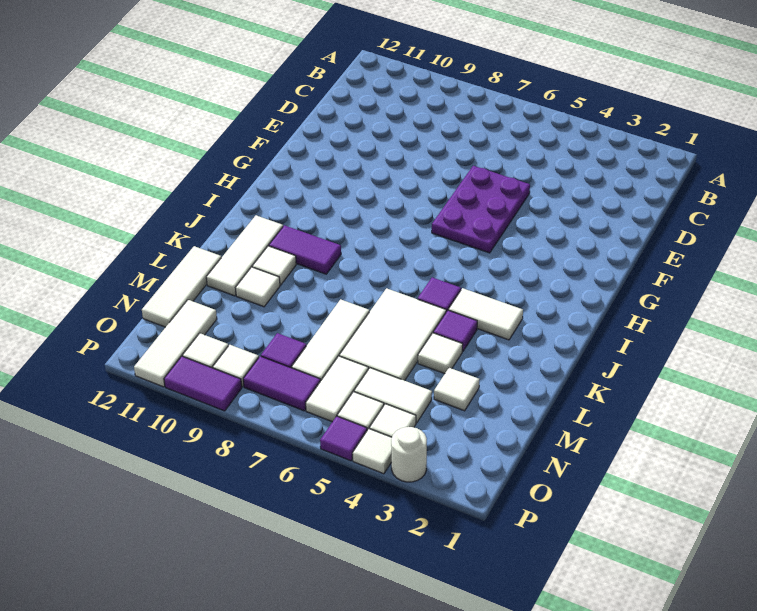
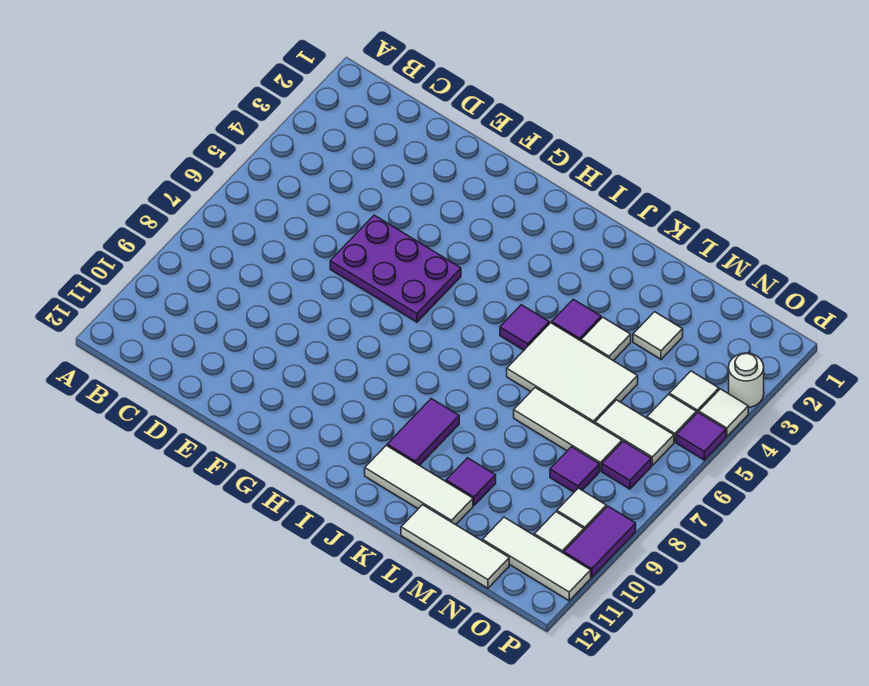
white tile J3:J4 level 1 -> none
white tile K10 level 1 -> none
white tile L10 level 1 -> purple tile L10 level 1
white tile N4:N5 level 1 -> none
purple tile O7:O8 level 1 -> purple tile O7 level 1

